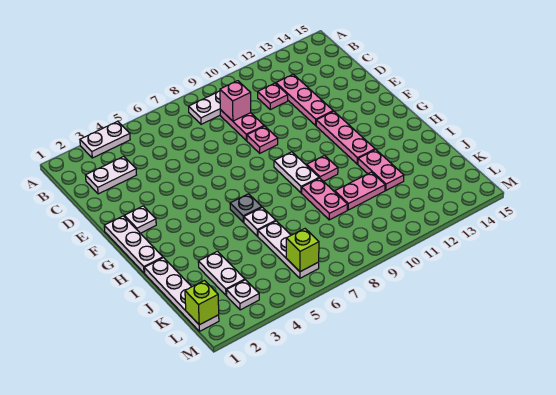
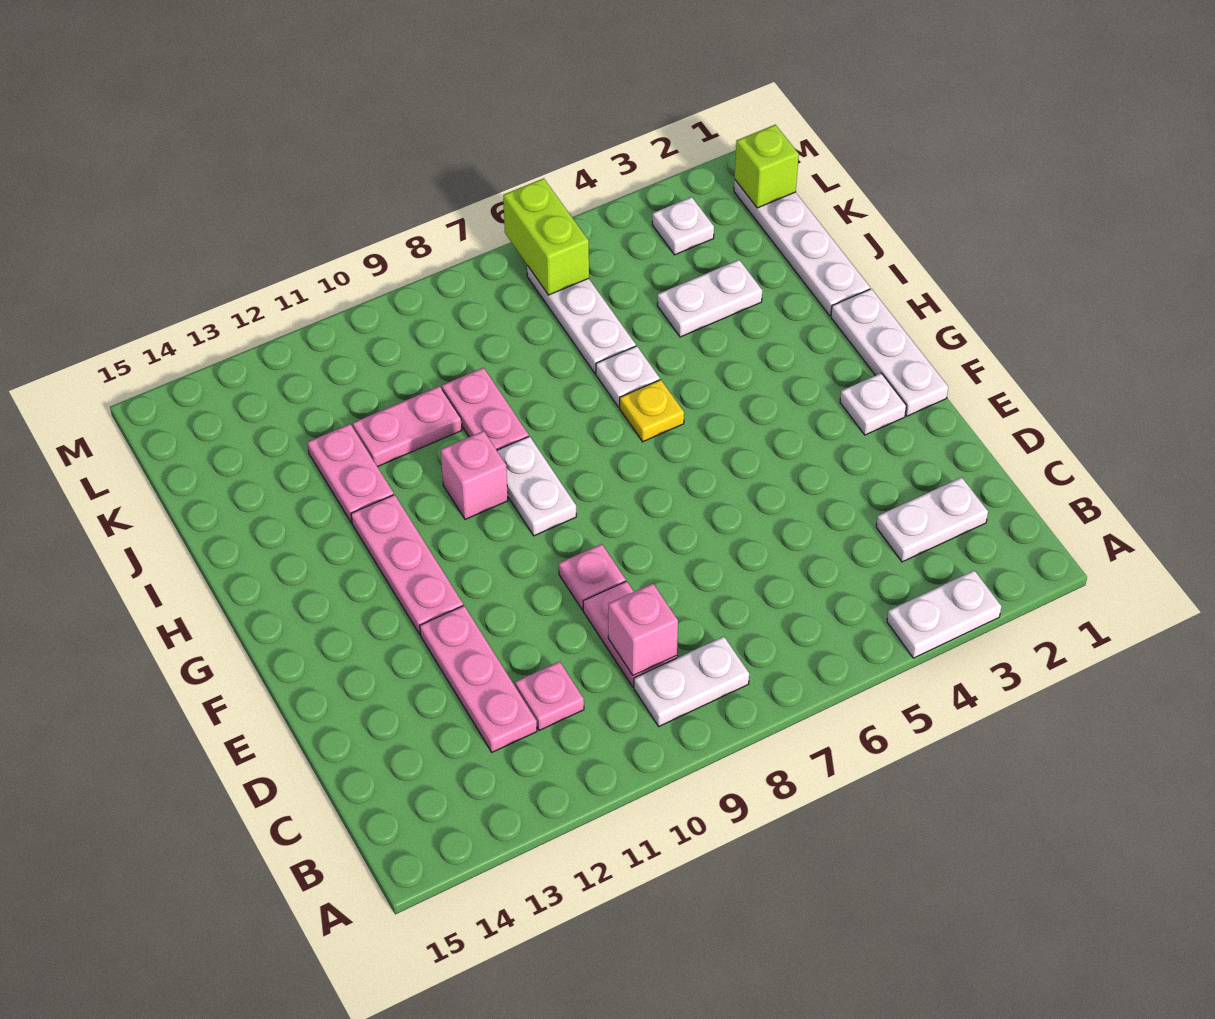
grey plate H6 level 1 -> yellow plate H6 level 1
pink plate H10 level 1 -> pink brick H10 level 1
white plate J3:K3 level 1 -> white plate J3:J4 level 1
lime brick L6 level 2 -> lime brick L6:M6 level 2

